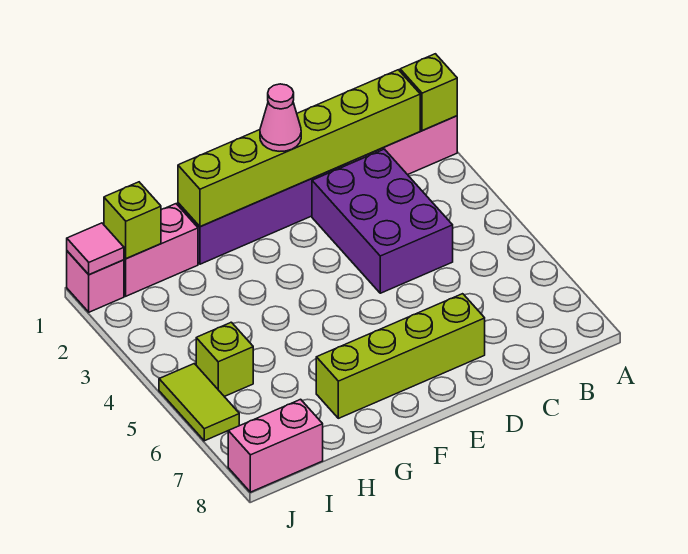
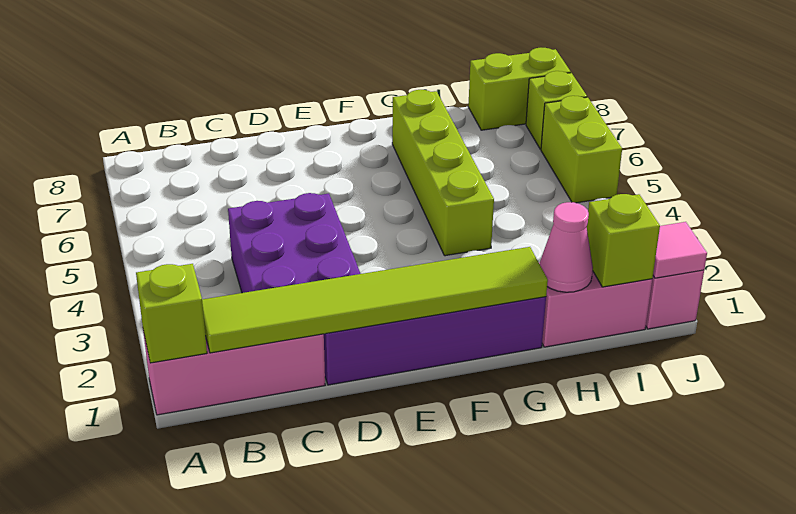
lime brick B1:G1 level 2 -> lime tile B1:G1 level 2
lime brick D7:G7 level 1 -> lime brick G4:G7 level 1
pink cone E1 level 3 -> pink cone H1 level 2
lime brick I5 level 1 -> lime brick J7 level 1
pink brick I8:J8 level 1 -> lime brick I8:J8 level 1
lime tile J5:J6 level 1 -> lime brick J5:J6 level 1

